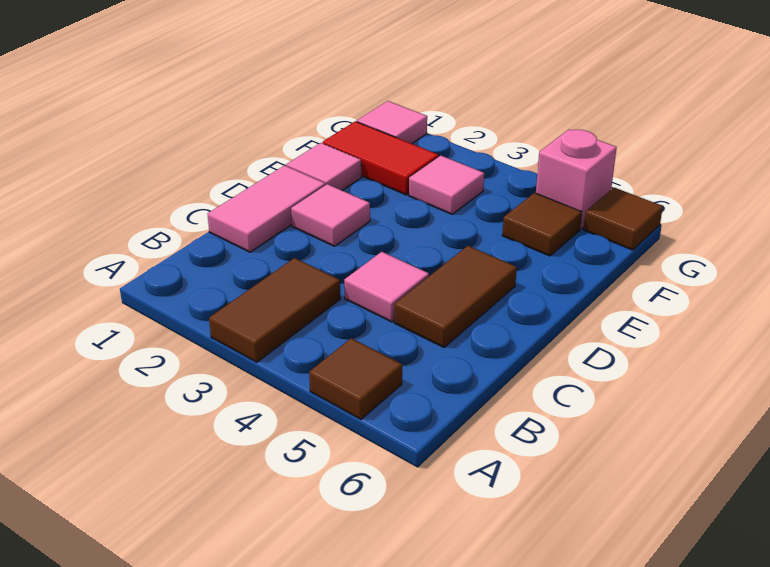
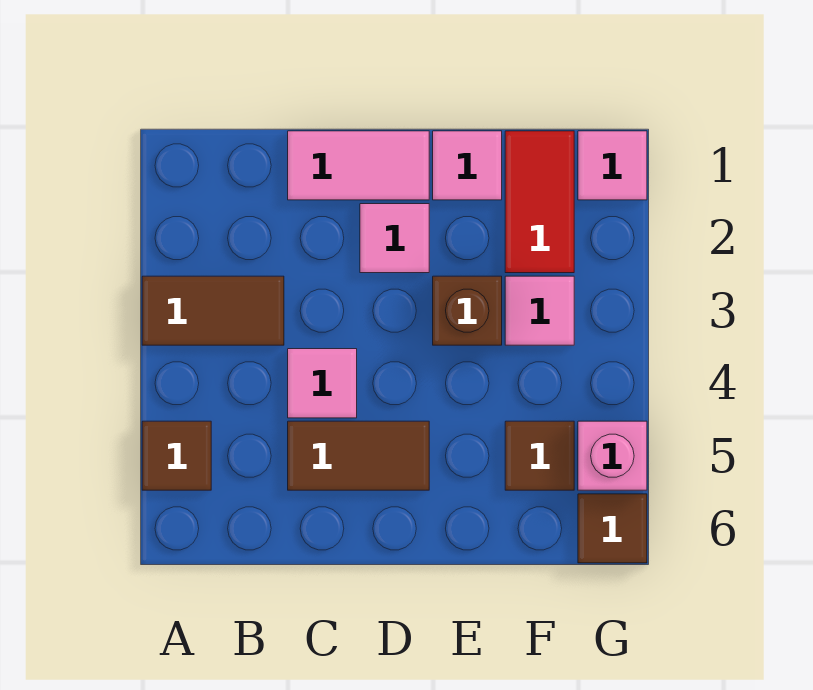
none -> brown brick E3 level 1

